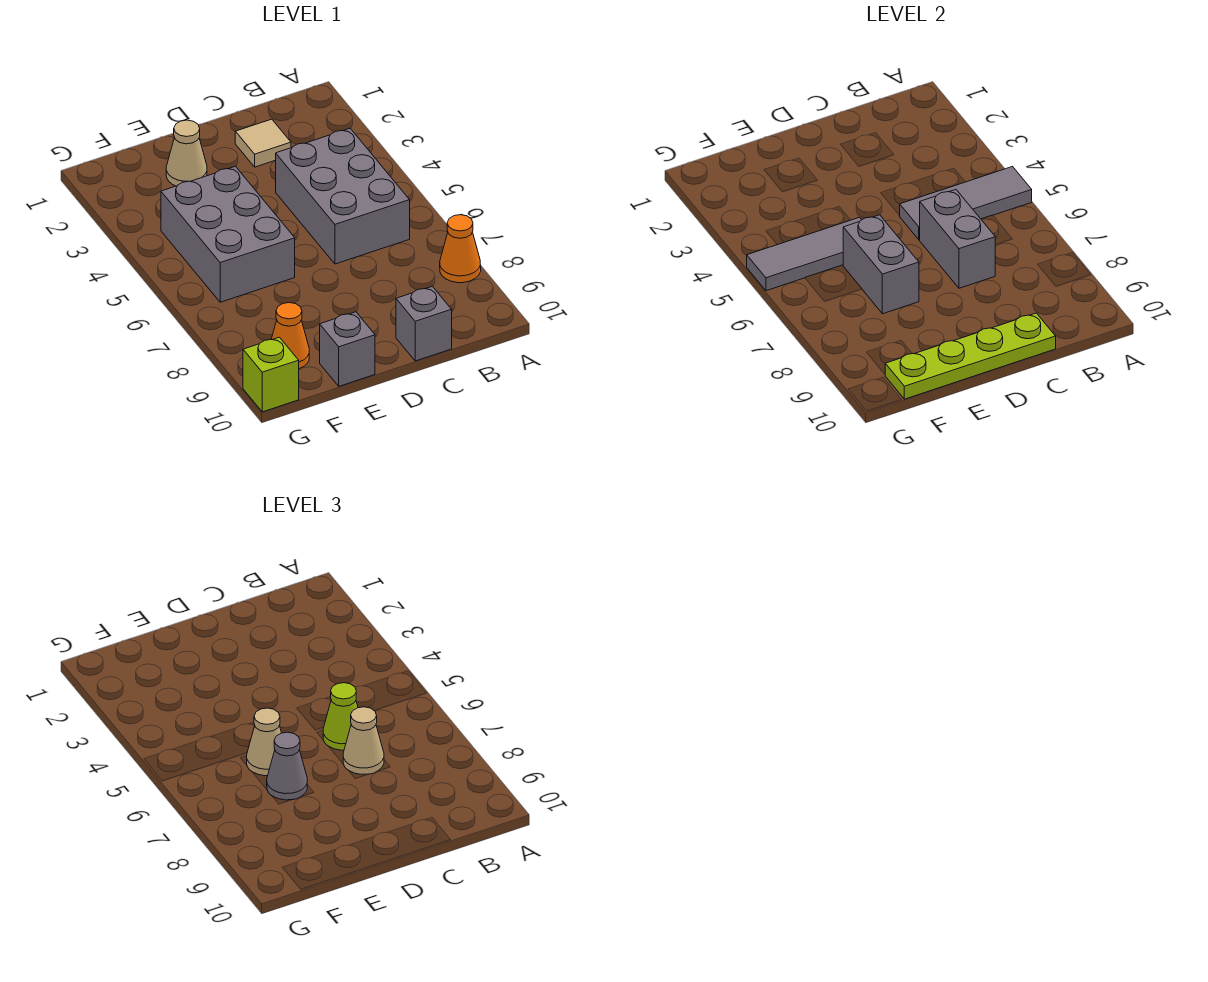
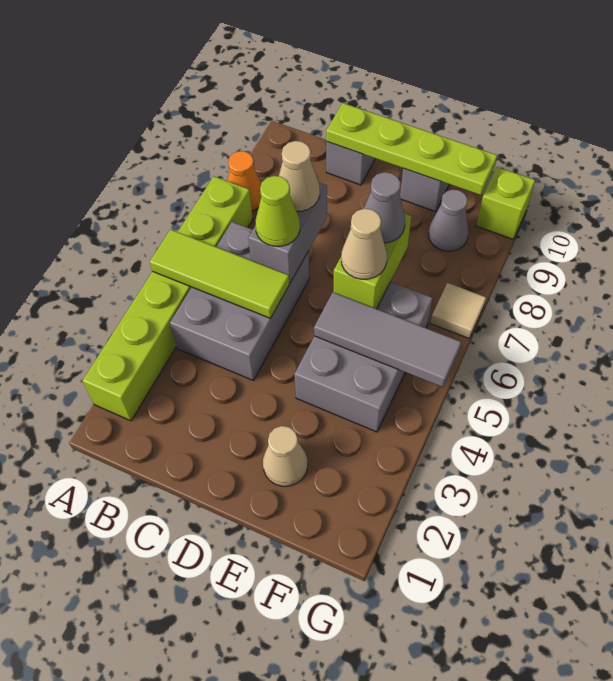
none -> lime brick A2:A7 level 1
grey tile A5:C5 level 2 -> lime tile A5:C5 level 2
tan tile C2 level 1 -> tan tile G7 level 1
grey brick E6:E7 level 2 -> lime brick E6:E7 level 2
orange cone F9 level 1 -> grey cone F9 level 1

